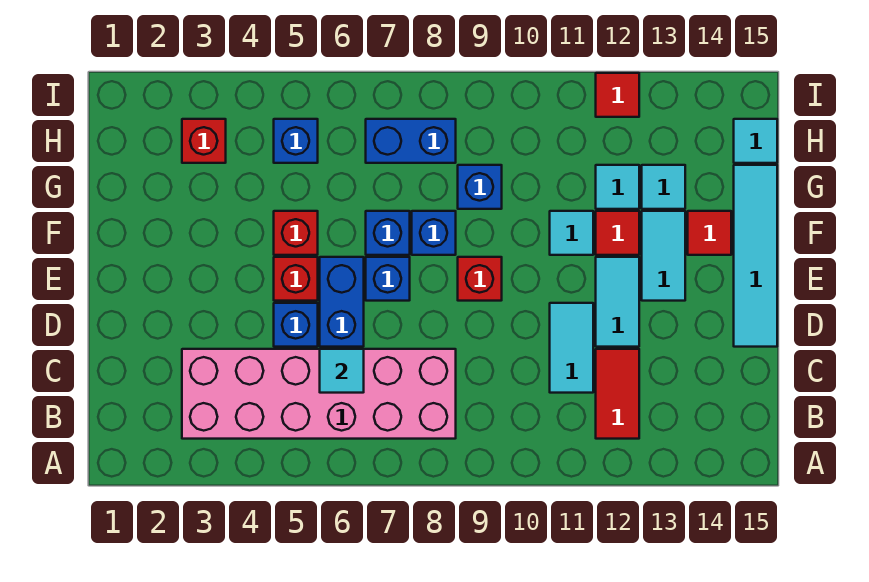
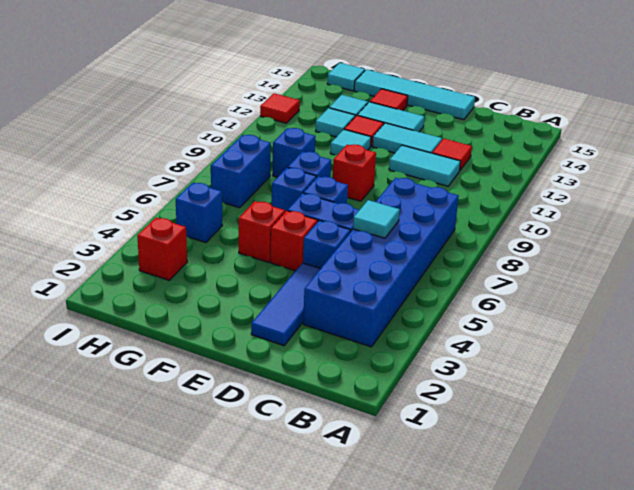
pink brick B3:C8 level 1 -> blue brick B3:C8 level 1
red tile B12:C12 level 1 -> red tile C12 level 1
none -> blue tile D2:D4 level 1

